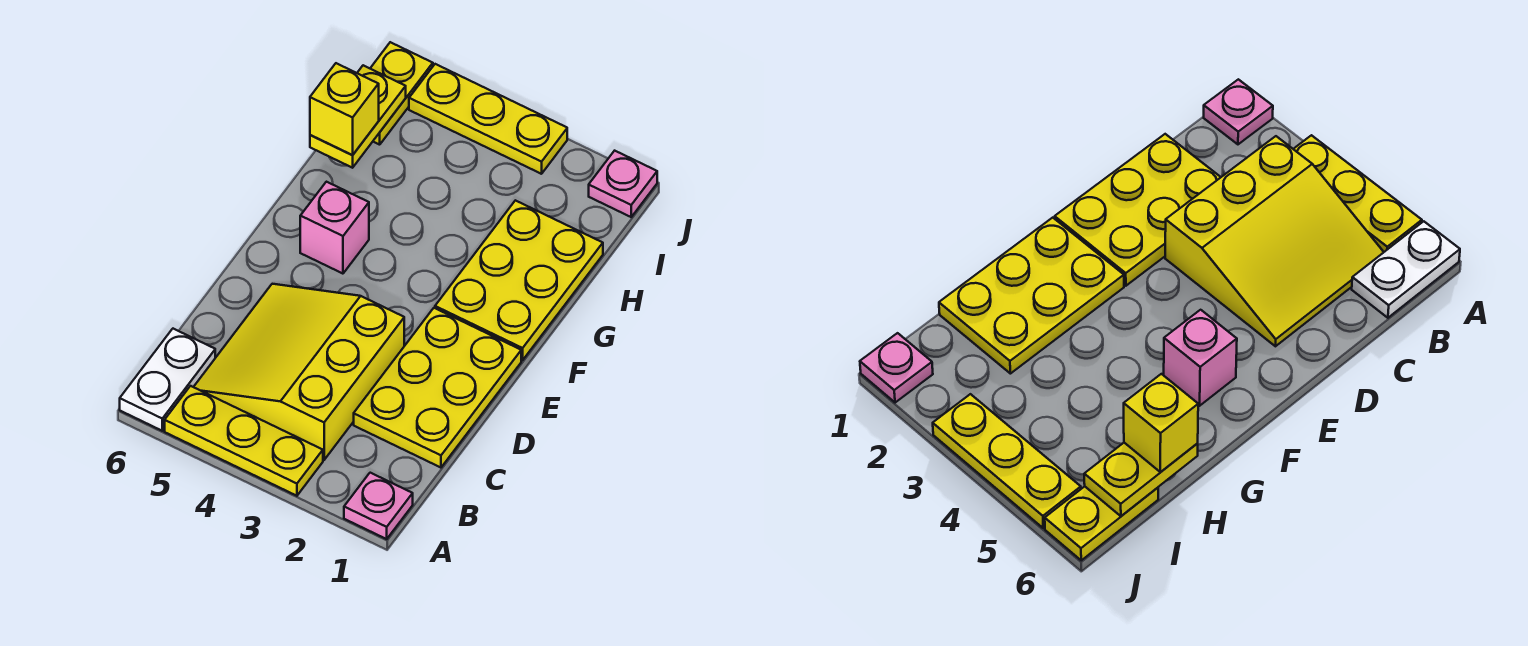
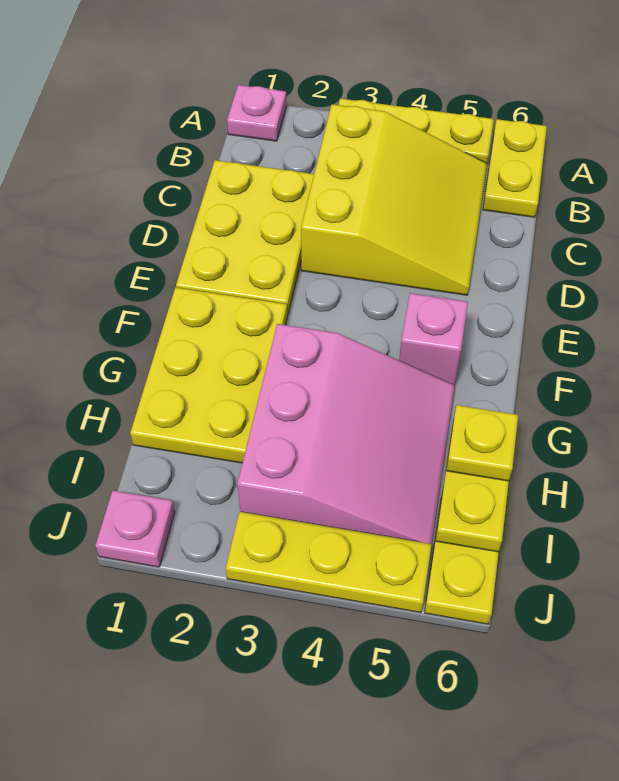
white plate A6:B6 level 1 -> yellow plate A6:B6 level 1
none -> pink slope G3:I5 level 1 top 3
yellow brick H6 level 3 -> yellow plate H6 level 3

